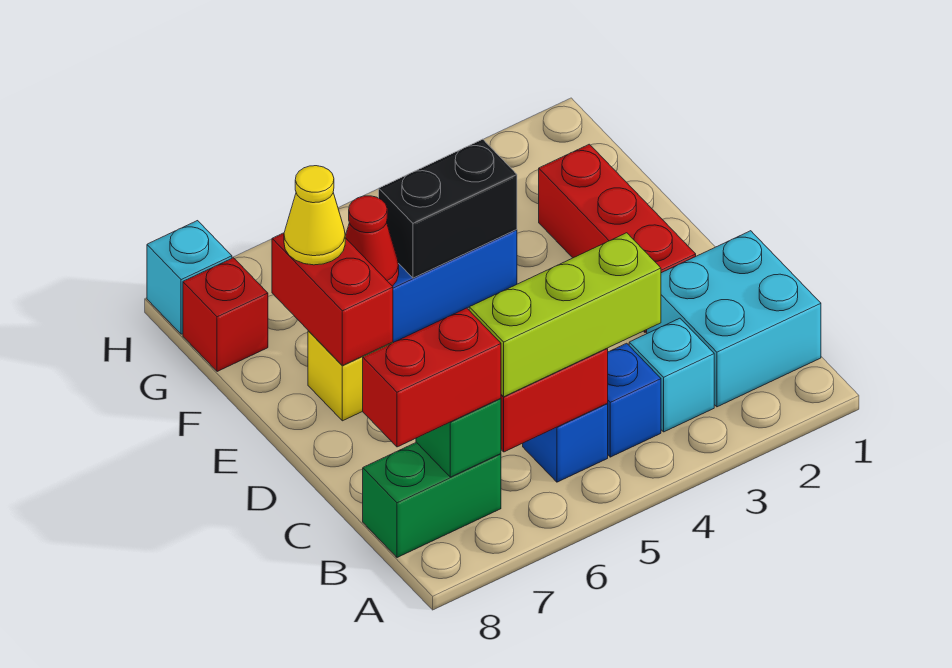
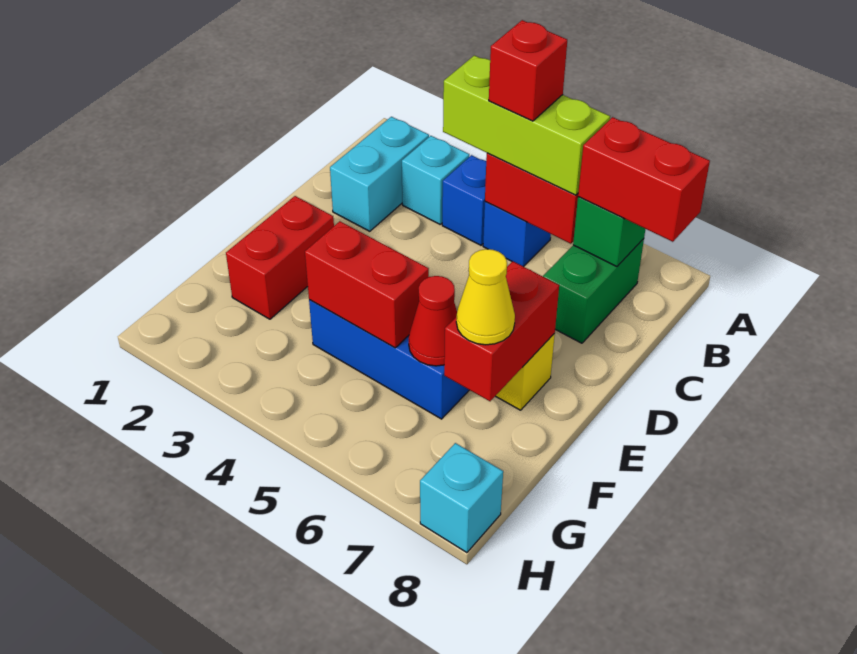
cyan brick B1:C2 level 1 -> cyan brick B2:C2 level 1
green brick B7:B8 level 1 -> green brick B7:C7 level 1
red brick D2:F2 level 1 -> red brick E2:F2 level 1
black brick F4:F5 level 2 -> red brick F4:F5 level 2
red brick G8 level 1 -> red brick B5 level 4

